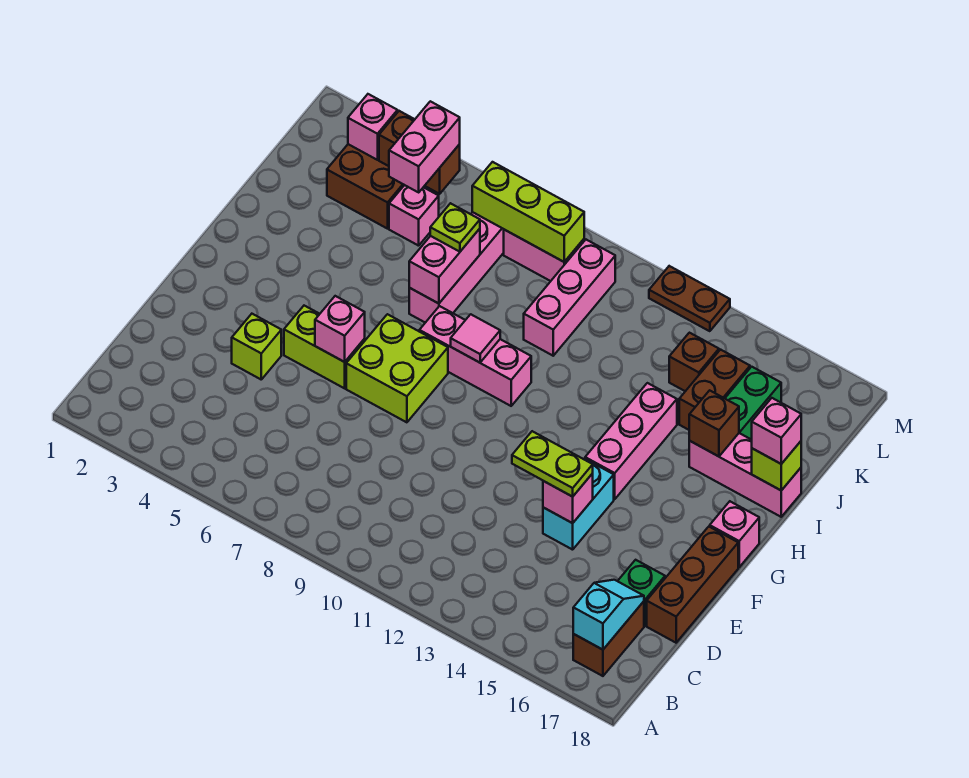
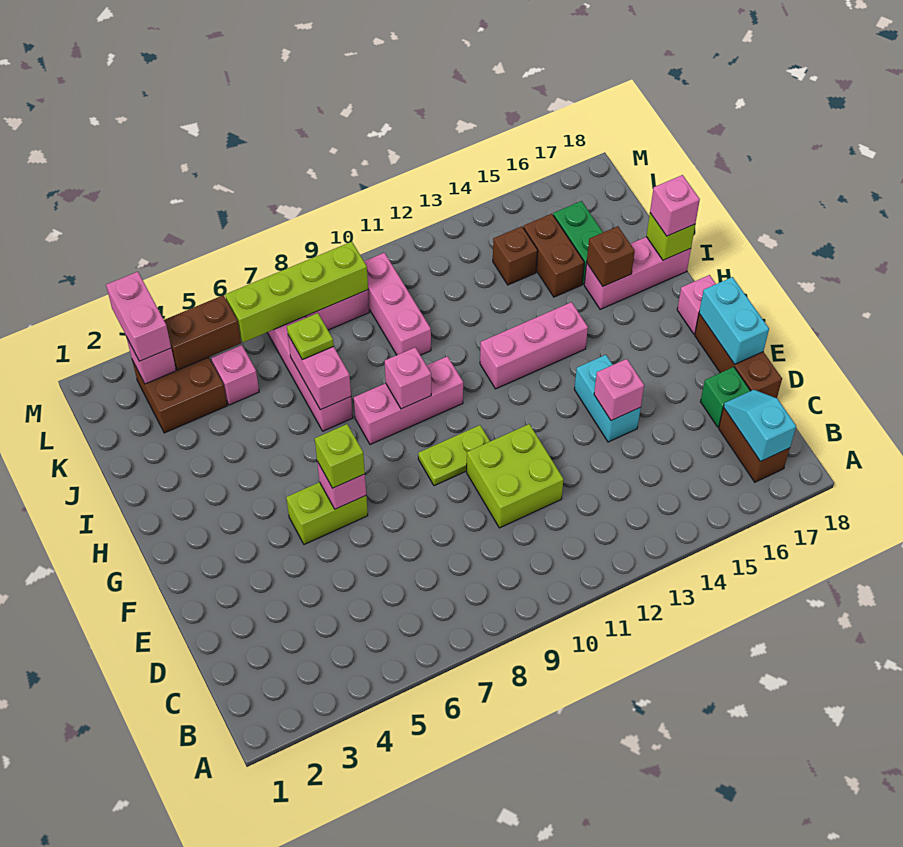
lime brick E4 level 1 -> lime brick F6 level 3
lime plate E13:E14 level 3 -> lime plate F9:F10 level 1
none -> cyan brick E18:F18 level 2
lime brick F7:G8 level 1 -> lime brick D10:E11 level 1
pink brick G14:I14 level 1 -> pink brick H12:H14 level 1
pink tile H9 level 2 -> pink brick H9 level 2
pink brick K5:L5 level 3 -> pink brick L3:M3 level 3
lime brick L7:L9 level 2 -> lime brick L6:L9 level 2
brown plate M12:M13 level 1 -> none

